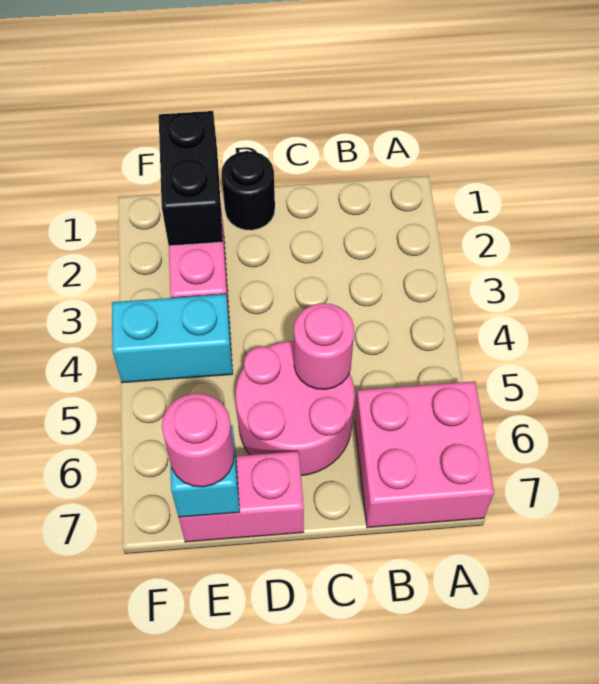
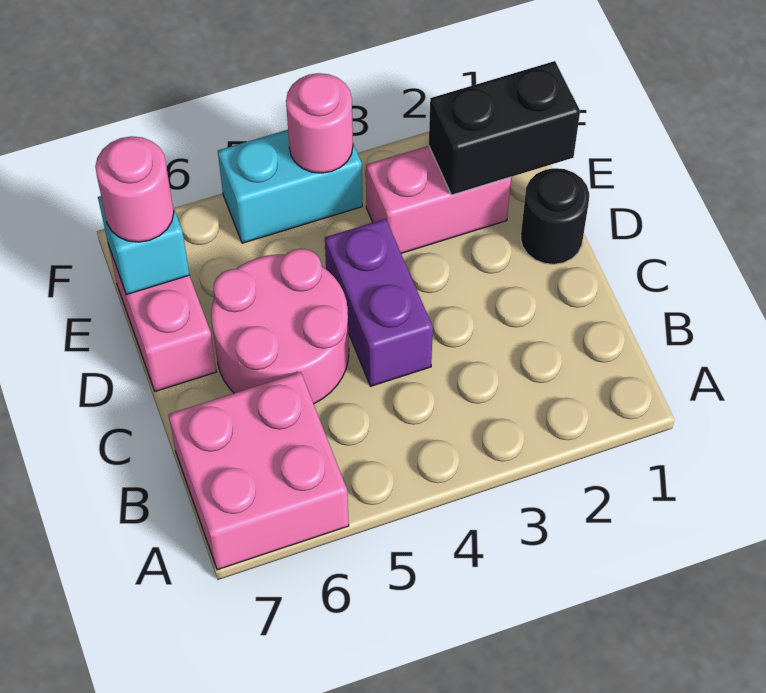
none -> purple brick C4:D4 level 1
pink round brick C5 level 2 -> pink round brick F4 level 2
cyan brick E4:F4 level 1 -> cyan brick F4:F5 level 1

